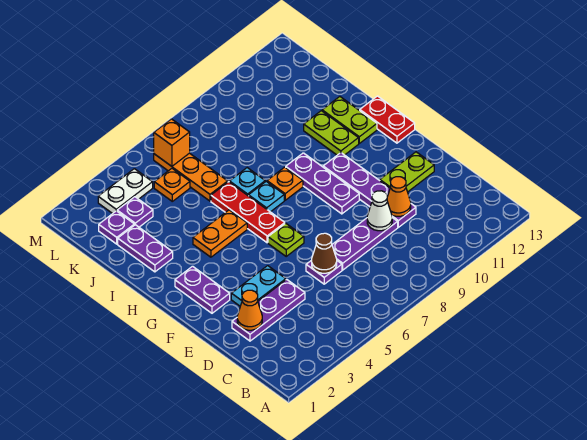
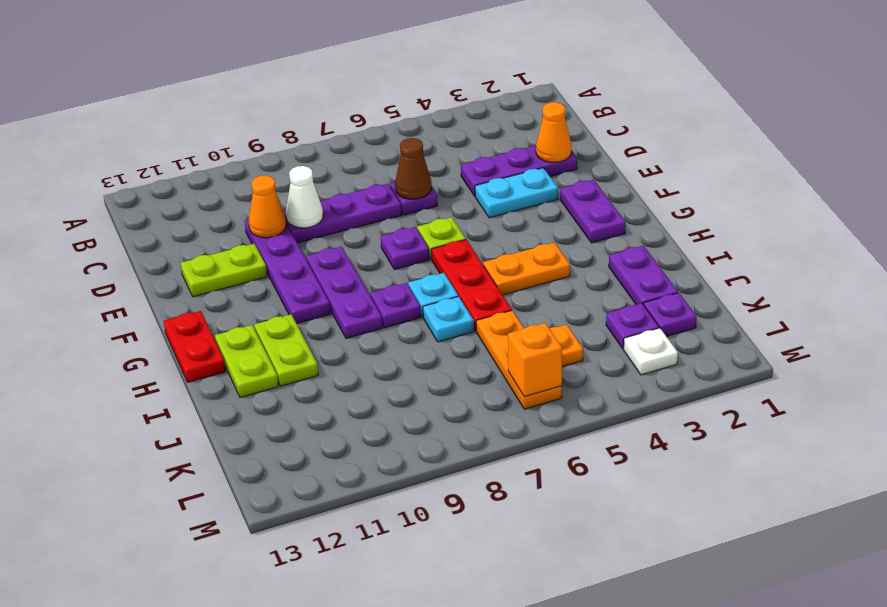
none -> purple plate F7 level 1
orange plate H8 level 1 -> purple plate H8 level 1
white plate L3:L4 level 1 -> white plate L3 level 1

